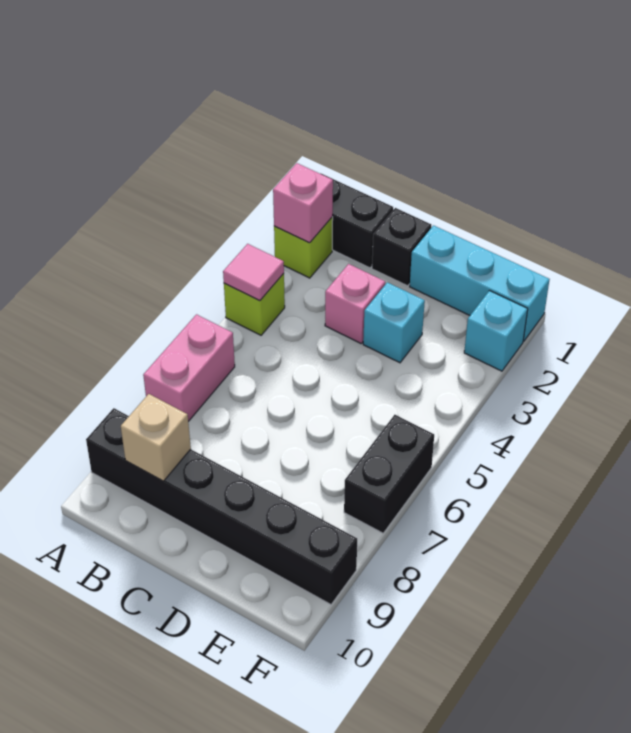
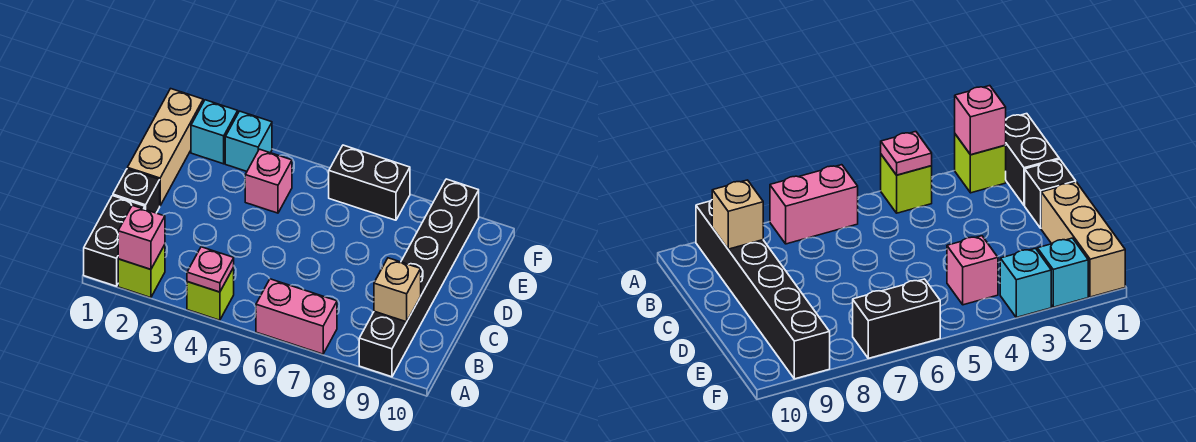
pink tile A4 level 2 -> pink plate A4 level 2
pink brick C3 level 1 -> pink brick E4 level 1
cyan brick D1:F1 level 1 -> tan brick D1:F1 level 1
cyan brick D3 level 1 -> cyan brick F3 level 1

